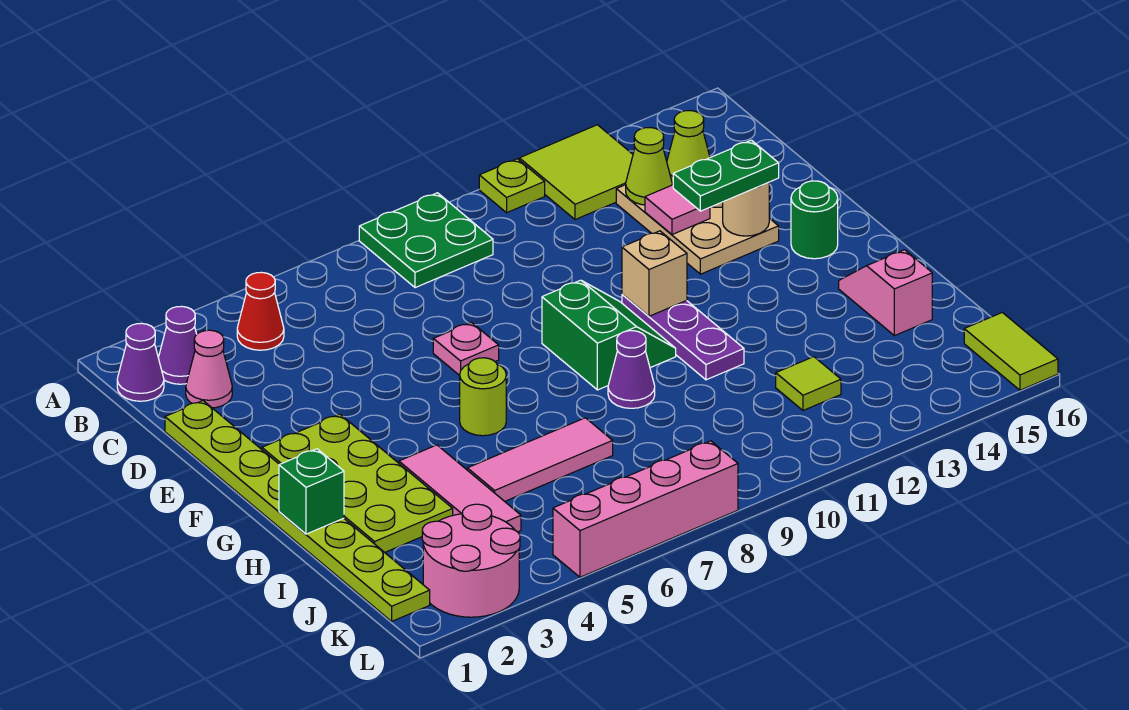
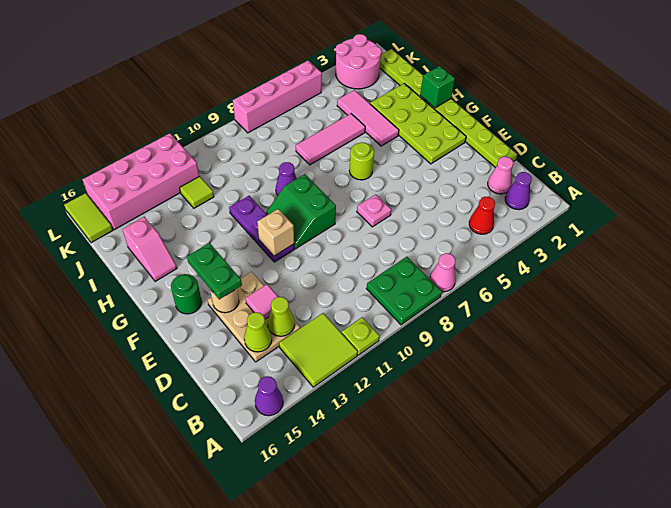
none -> pink cone A7 level 1
purple cone B1 level 1 -> purple cone A15 level 1
green plate E13:E14 level 3 -> green plate E14:F14 level 3
none -> pink brick K12:L15 level 1

